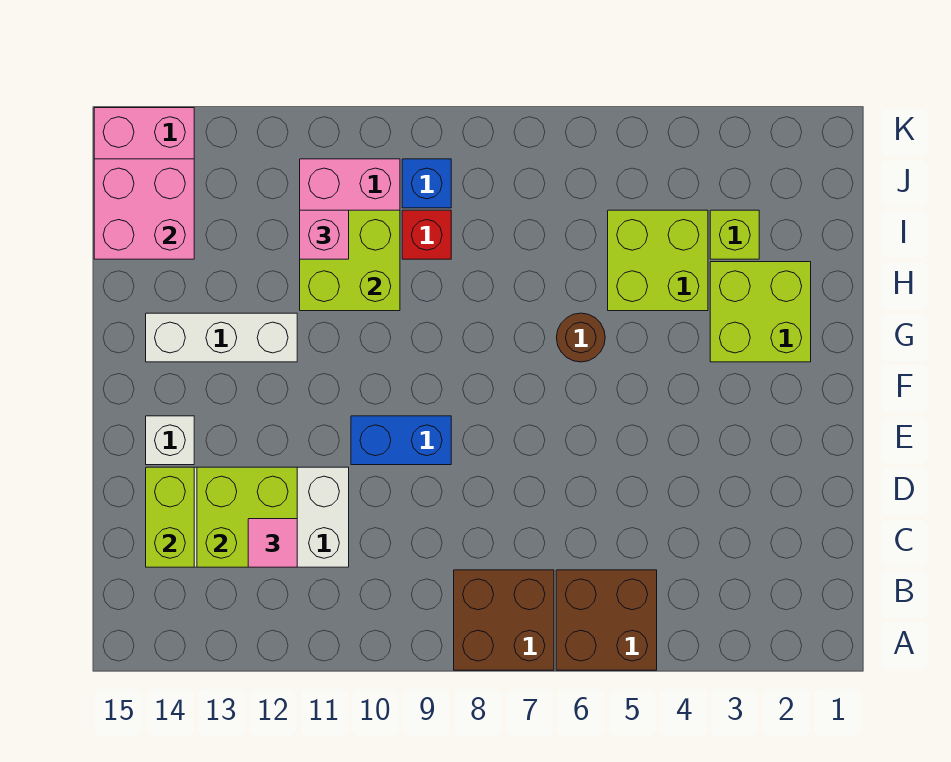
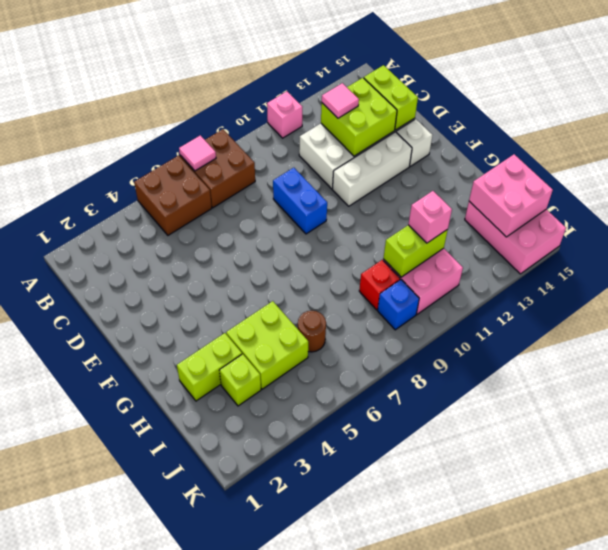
none -> pink tile A7 level 2
none -> pink brick A11 level 1
blue brick E9:E10 level 1 -> blue brick D9:E9 level 1
lime brick G2:H3 level 1 -> lime brick H2:H3 level 1
brown round brick G6 level 1 -> brown round brick I6 level 1
white brick G12:G14 level 1 -> white brick E11:E13 level 1
lime brick H10:I11 level 2 -> lime brick I10:I11 level 2

